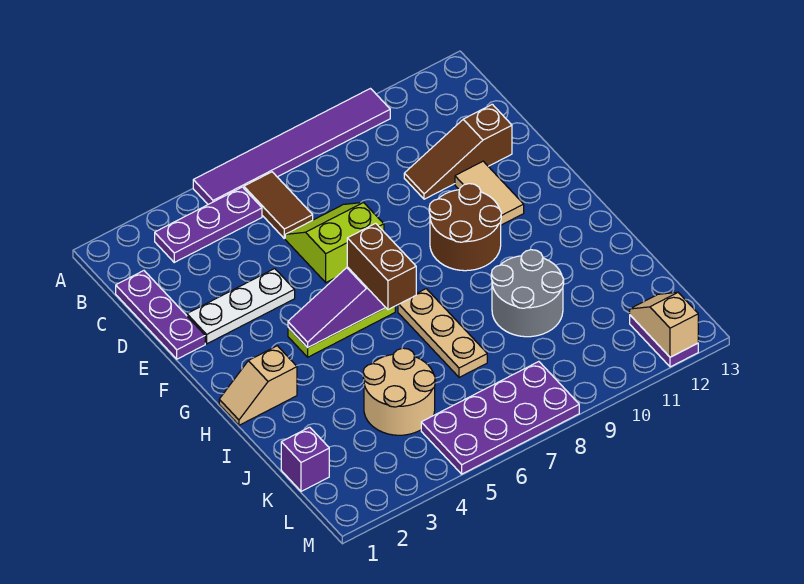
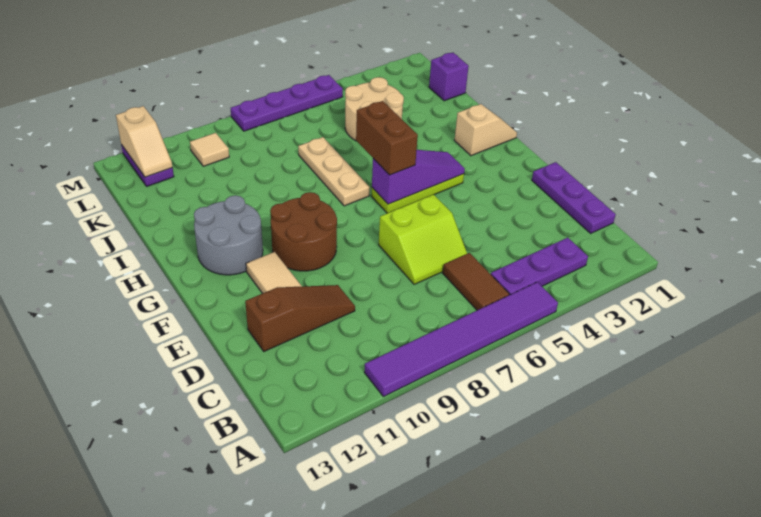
white plate E2:E4 level 1 -> none
grey round brick I9:J10 level 1 -> grey round brick G11:H12 level 1
purple plate L5:M8 level 1 -> purple plate M5:M8 level 1
none -> tan tile L10 level 1

